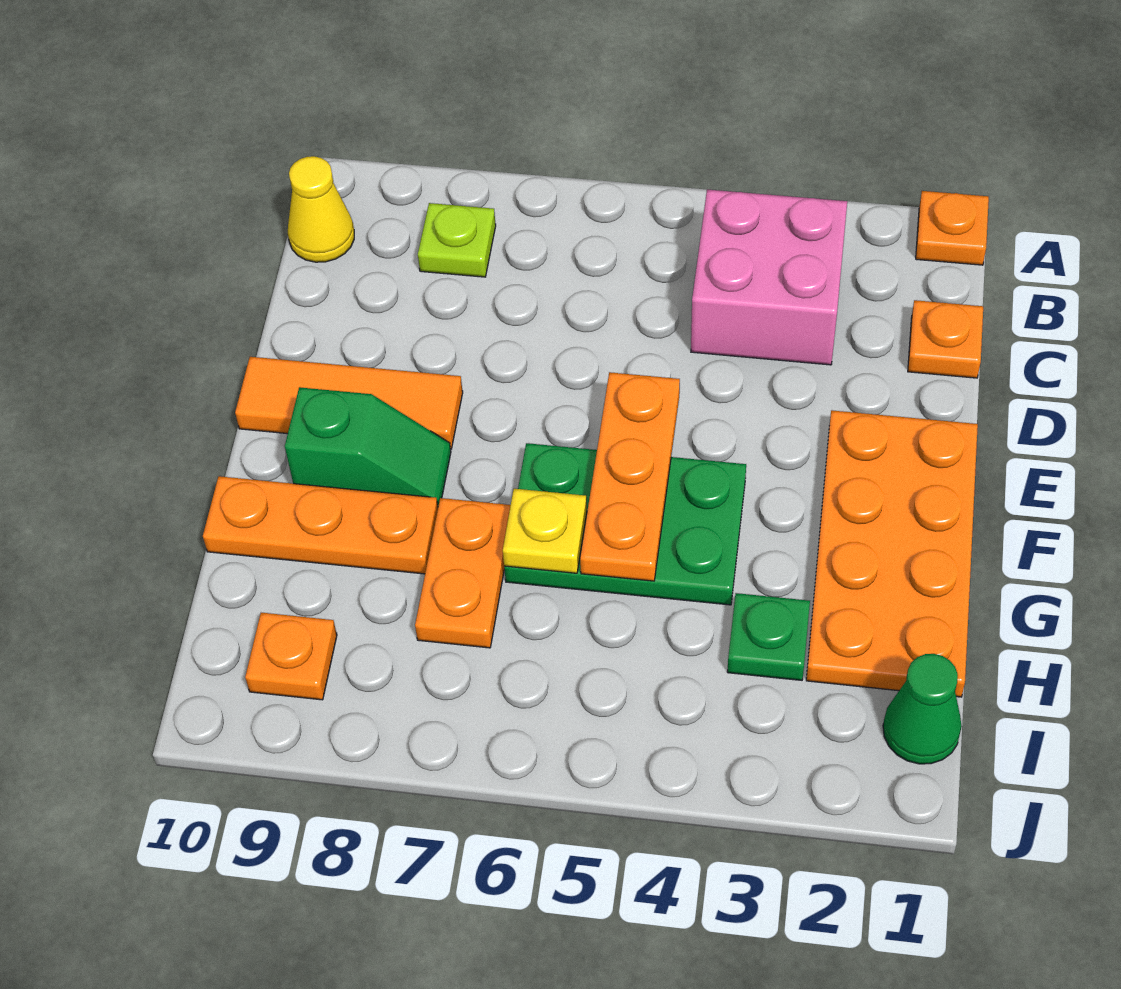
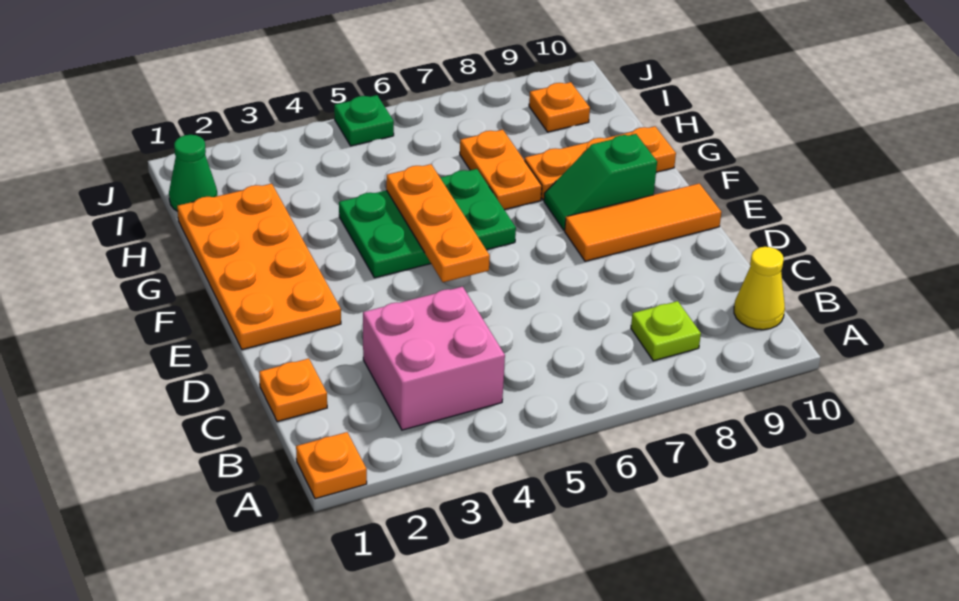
yellow plate G6 level 2 -> none
green plate H3 level 1 -> green plate J5 level 1

